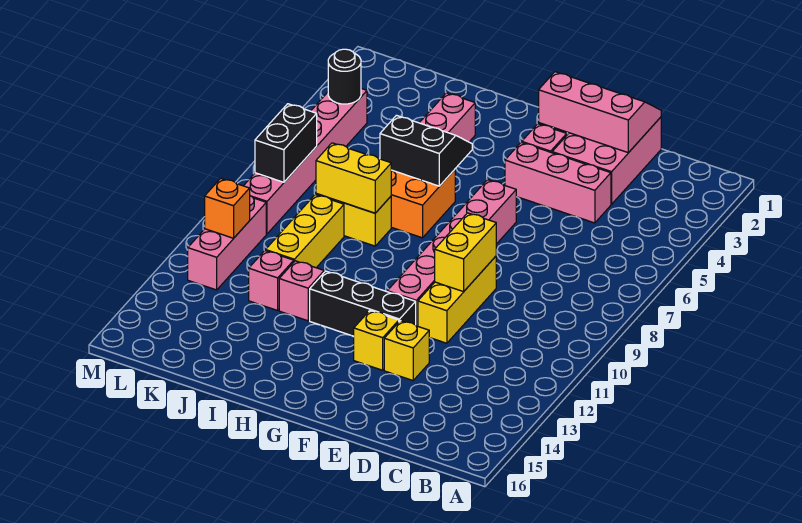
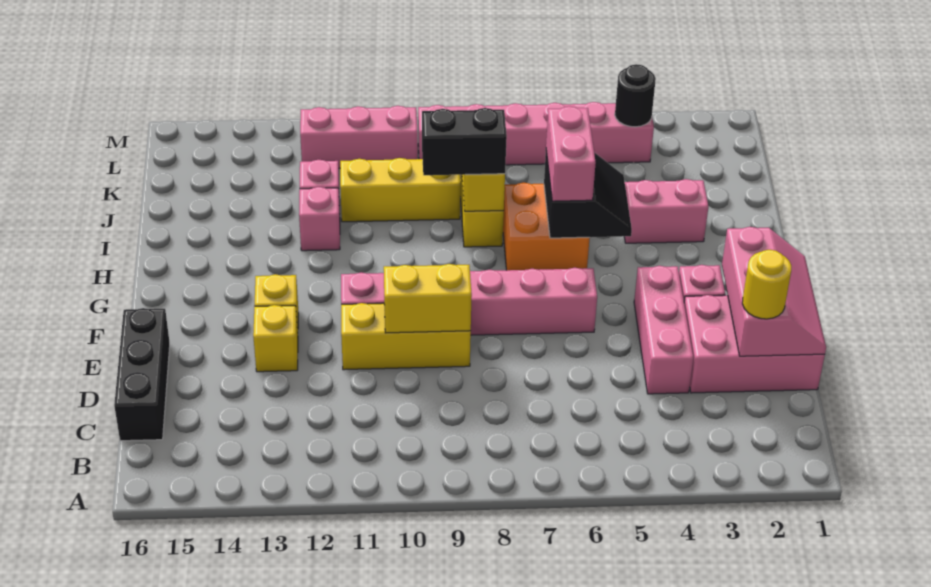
none -> yellow round brick D2 level 3
black brick F12:H12 level 1 -> black brick C16:E16 level 1
none -> pink brick H6:I6 level 3
black brick L7:L8 level 2 -> black brick I8:I9 level 3
orange brick L11 level 2 -> none

